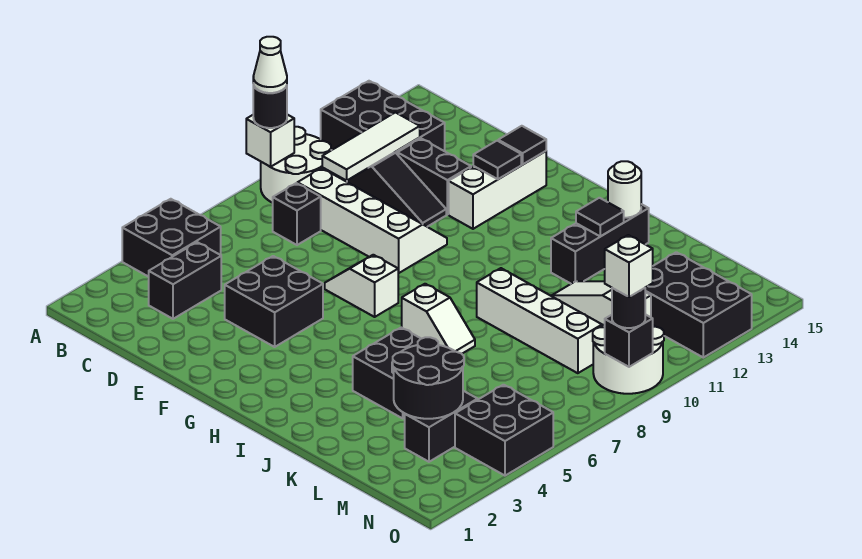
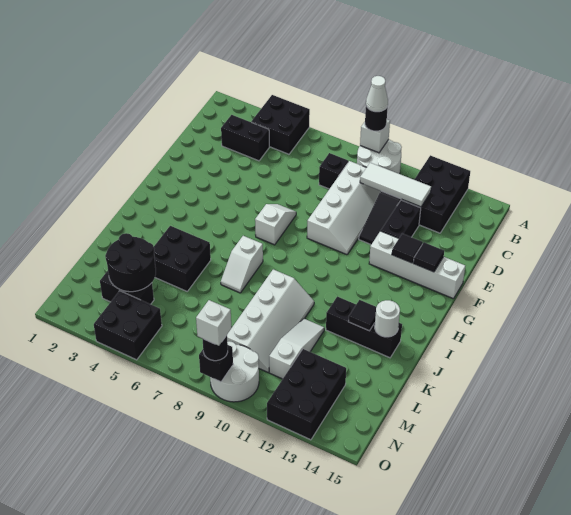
black brick E4:F5 level 1 -> none
white brick F12:F14 level 1 -> white brick F12:F15 level 1

